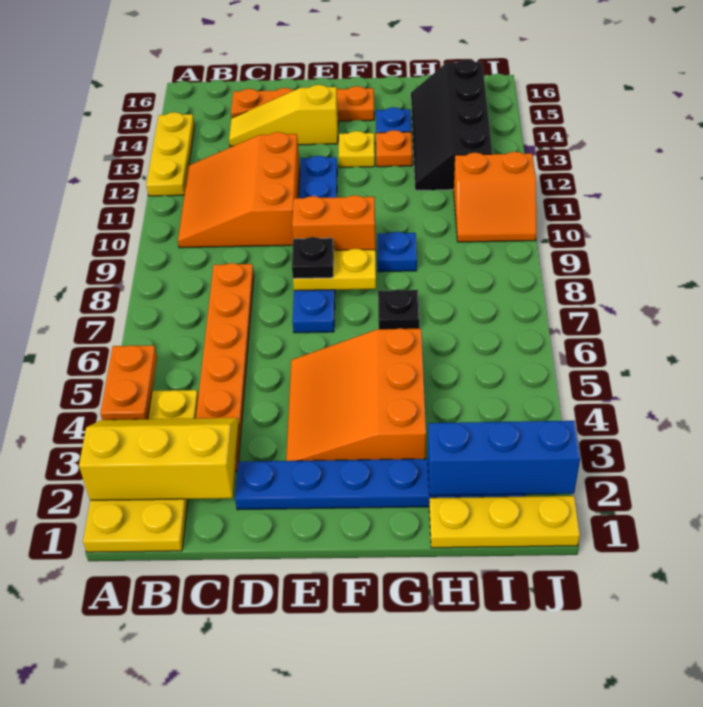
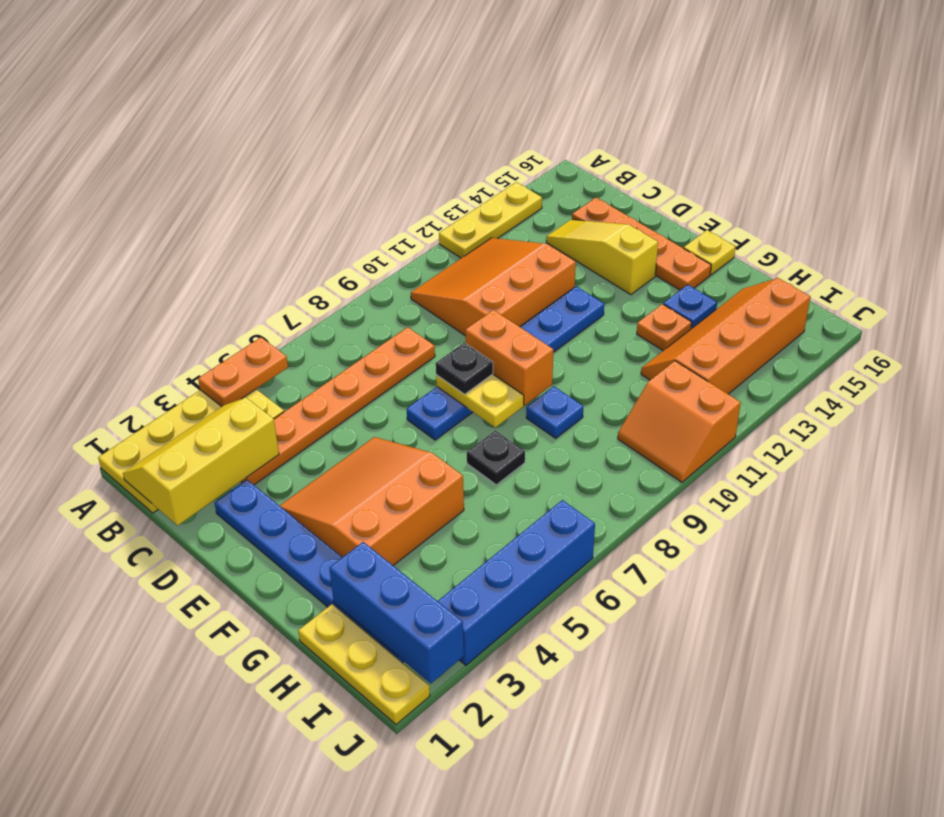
yellow slope A2:C3 level 2 top 2 -> yellow slope B1:C3 level 2 top C
yellow plate F13 level 1 -> yellow plate F16 level 1
black slope H12:I15 level 1 top I -> orange slope H12:I15 level 1 top I
none -> blue brick J3:J6 level 1

